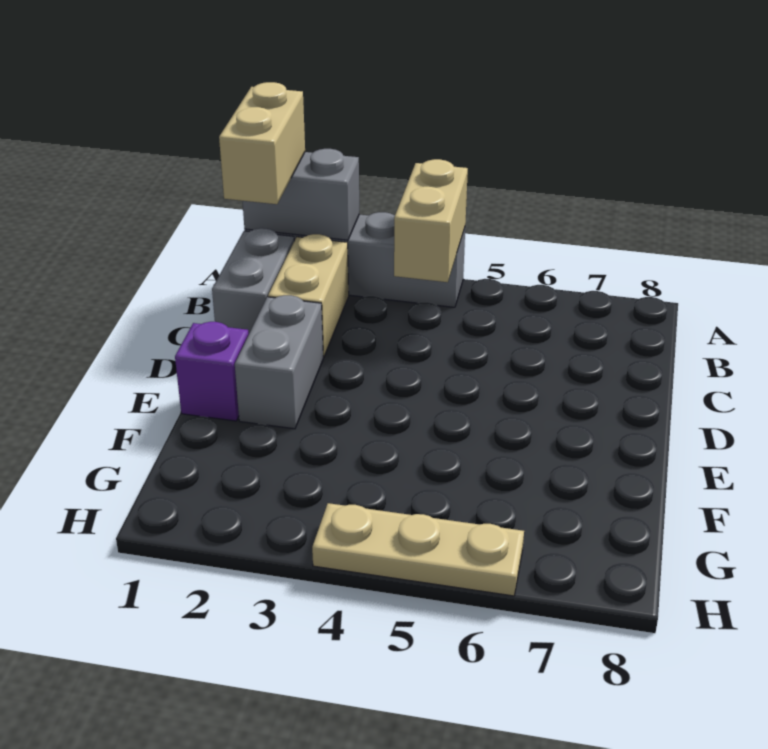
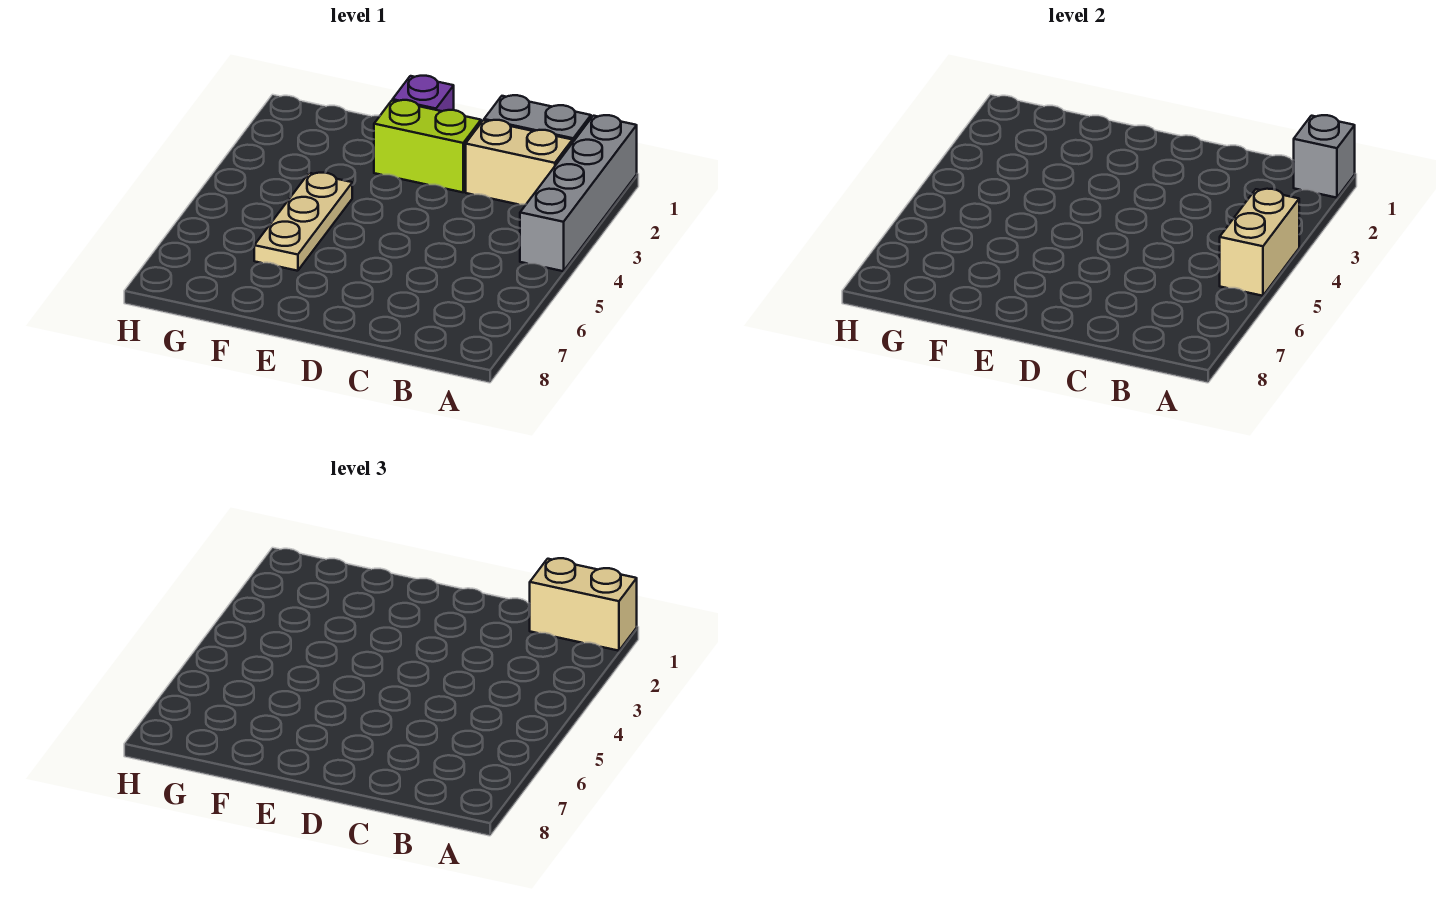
grey brick A1:A2 level 2 -> grey brick A1 level 2
tan brick A4:B4 level 2 -> tan brick A4:A5 level 2
grey brick D2:E2 level 1 -> lime brick D2:E2 level 1
tan plate H4:H6 level 1 -> tan plate F4:F6 level 1

